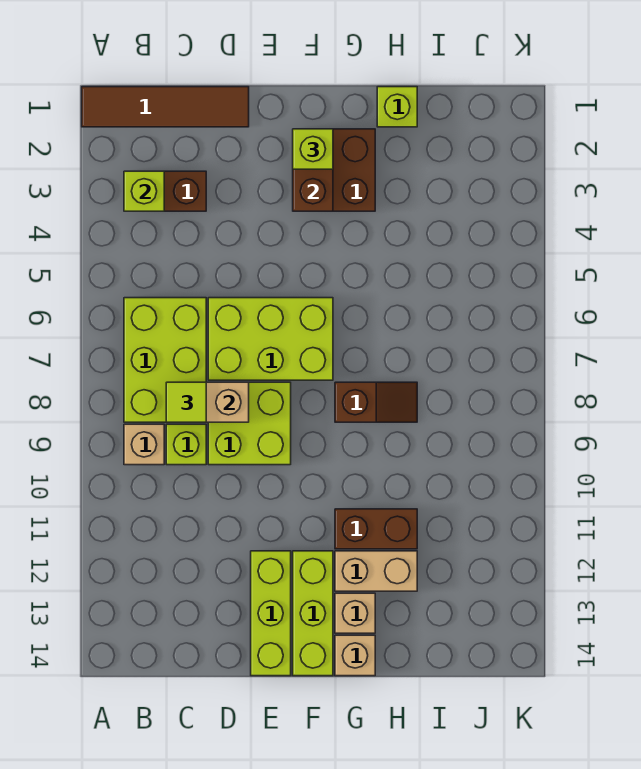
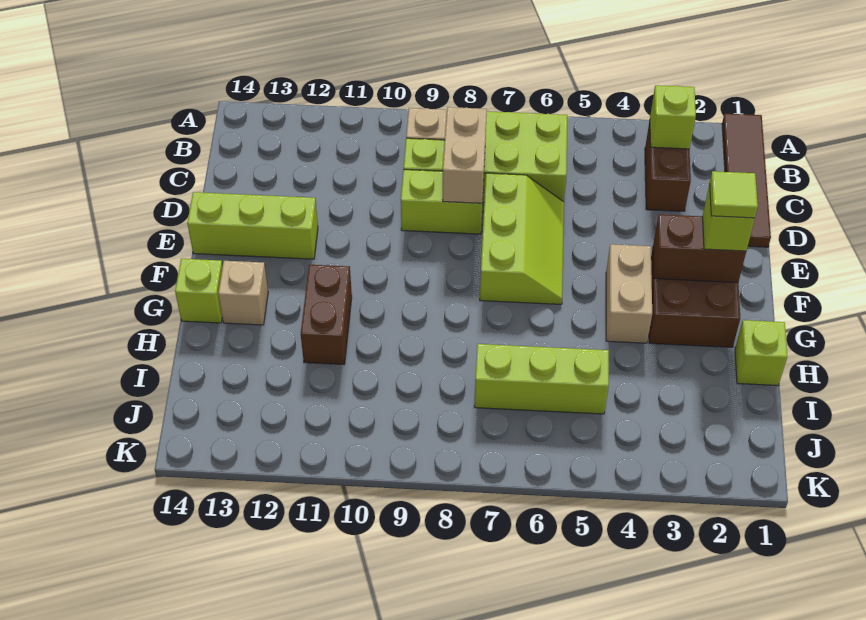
lime tile C8 level 3 -> lime tile F2 level 4
lime brick D6:F7 level 1 -> lime slope D6:F7 level 1 top 7
lime brick D8:E9 level 1 -> lime brick D8:D9 level 1
lime brick F12:F14 level 1 -> lime brick I5:I7 level 1
brown slope G8:H8 level 1 top G -> none
tan brick G12:H12 level 1 -> tan brick F4:G4 level 1
tan brick G14 level 1 -> lime brick G14 level 1

